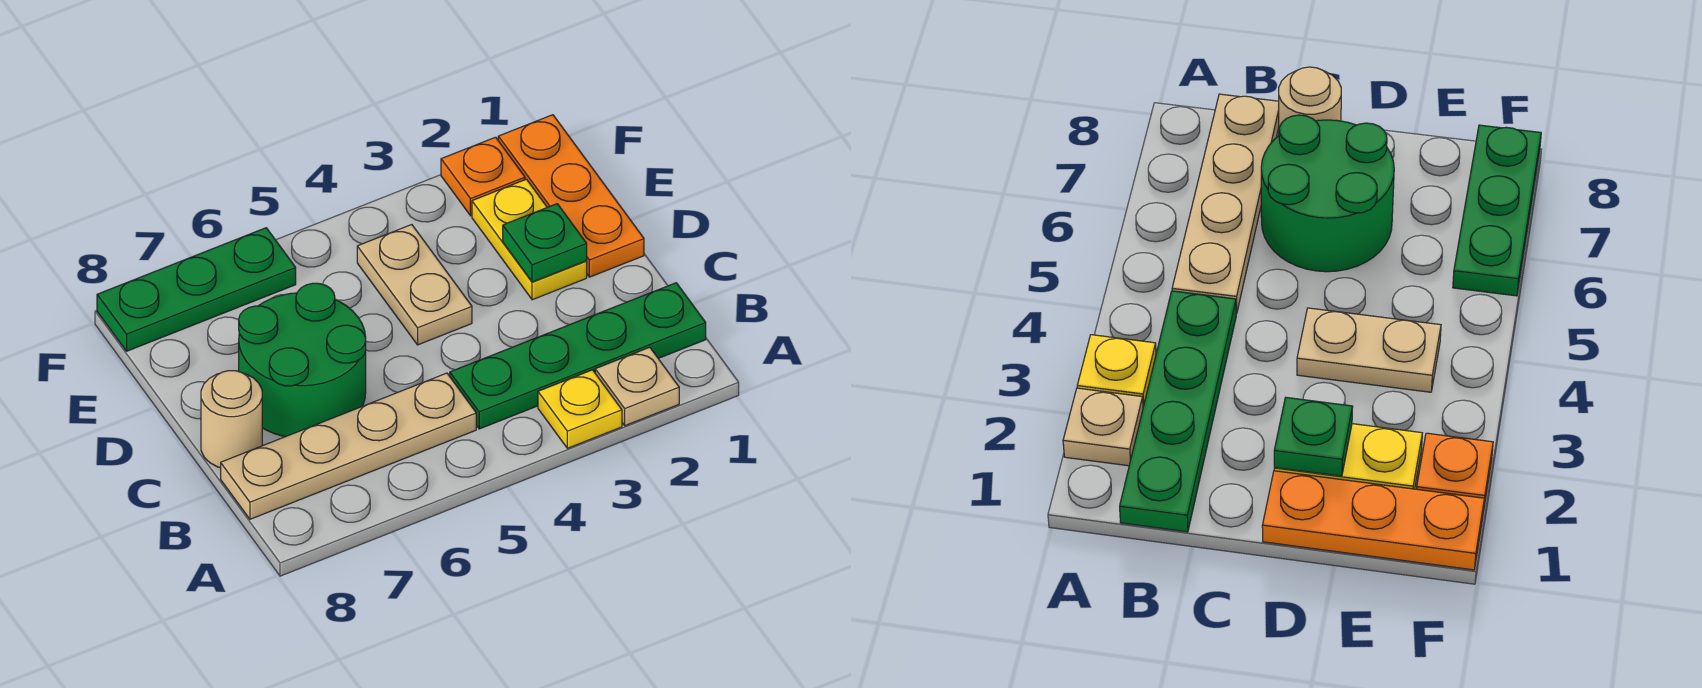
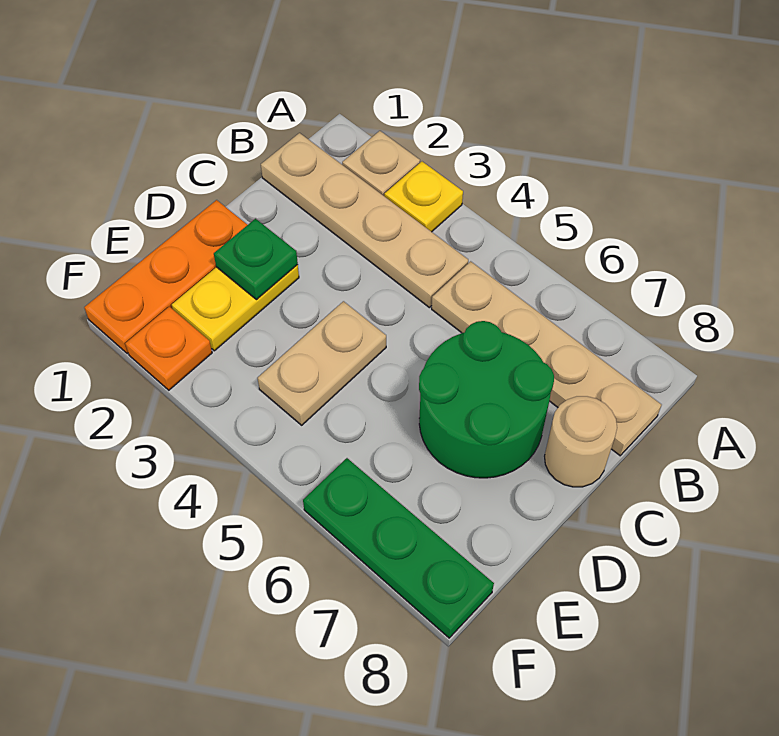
green plate B1:B4 level 1 -> tan plate B1:B4 level 1

